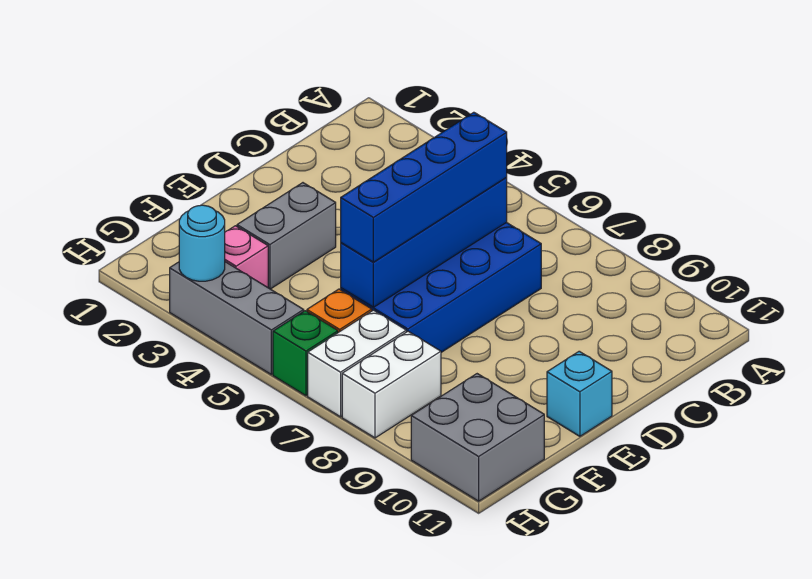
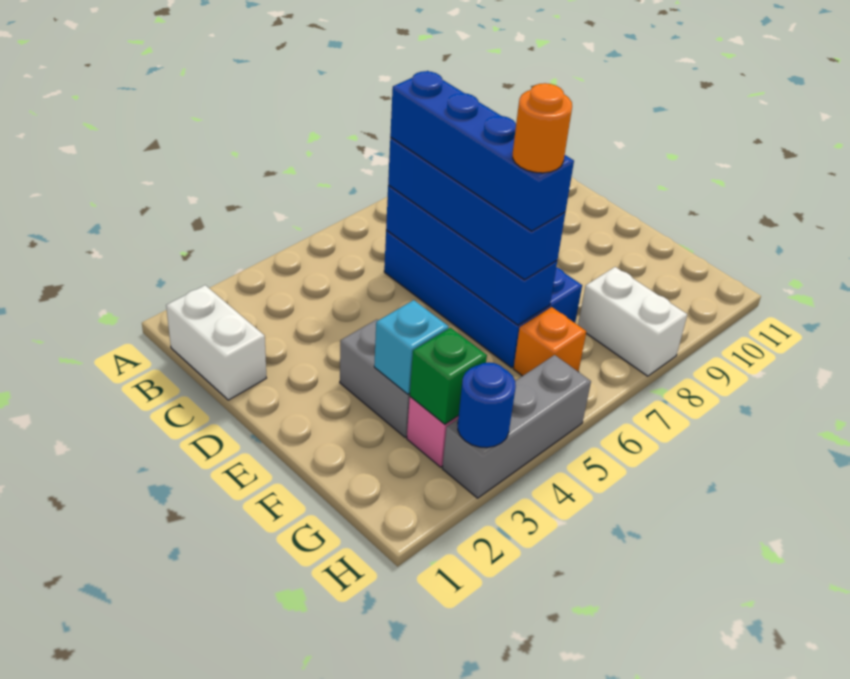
none -> blue brick C6:F6 level 4
cyan brick E11 level 1 -> cyan brick F3 level 2
none -> orange round brick F6 level 5
white brick G7:H7 level 1 -> white brick B1:C1 level 1
grey brick G10:H11 level 1 -> none
cyan round brick H3 level 2 -> blue round brick H3 level 2
green brick H6 level 1 -> green brick G3 level 2

